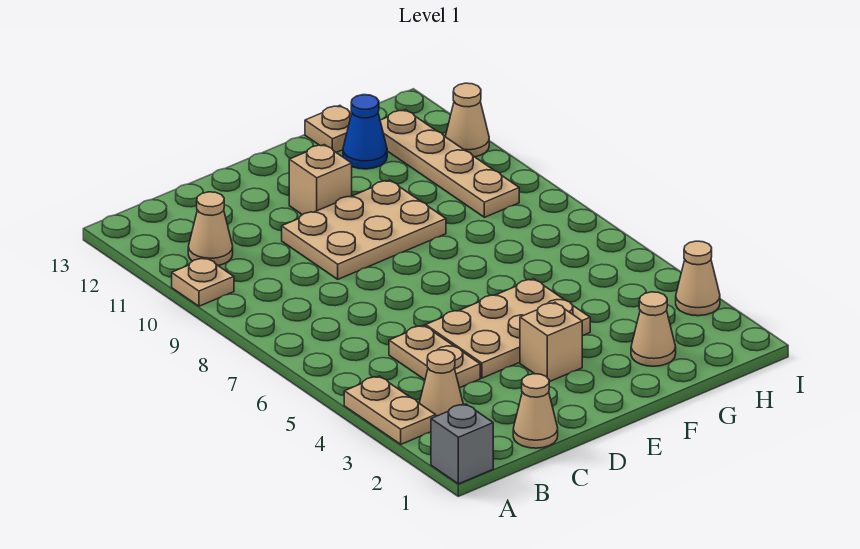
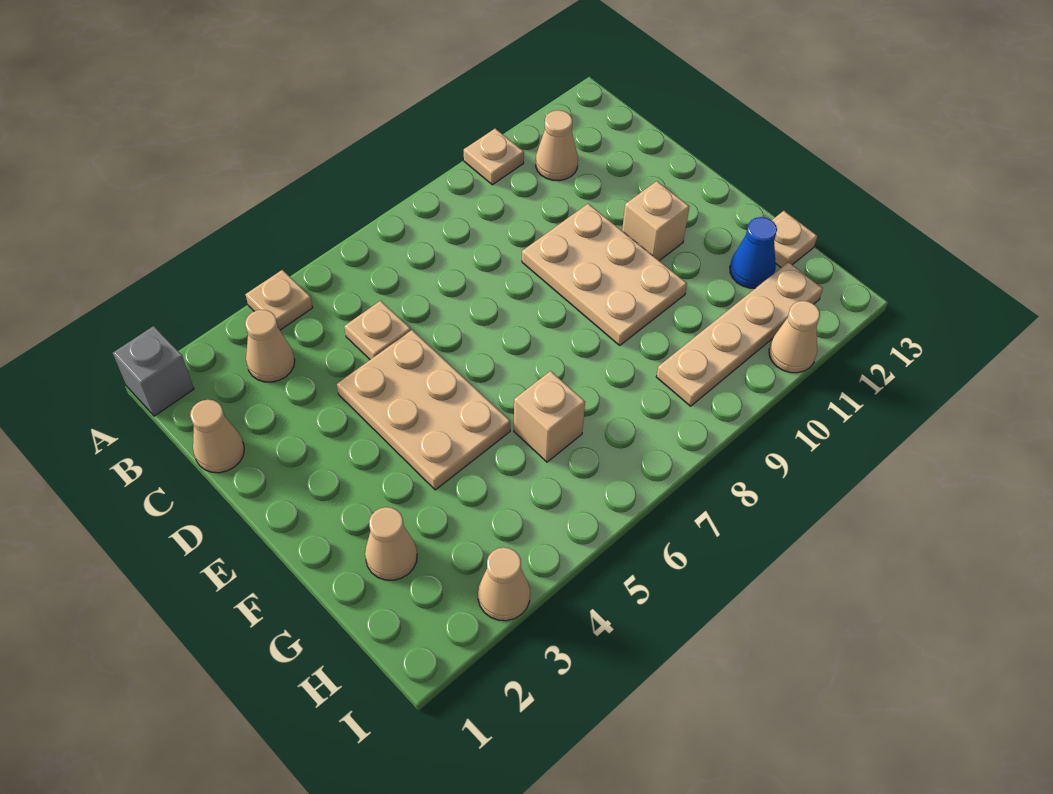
tan plate A3:A4 level 1 -> tan plate A4 level 1
tan plate C4:C5 level 1 -> tan plate C5 level 1
tan brick E3 level 1 -> tan brick G6 level 1

